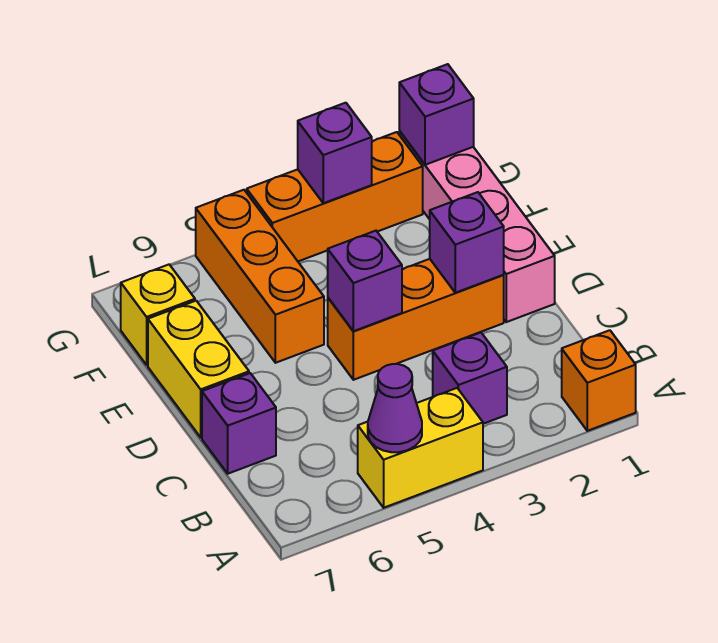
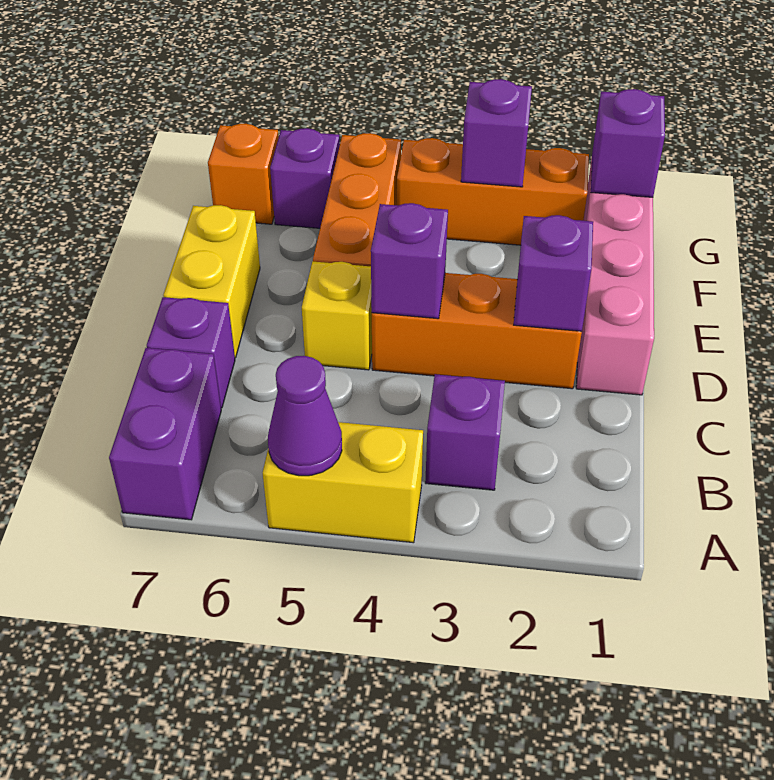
orange brick A1 level 1 -> orange brick G7 level 1
none -> purple brick A7:B7 level 1
yellow brick F7 level 1 -> yellow brick D5 level 1
none -> purple brick G6 level 1

